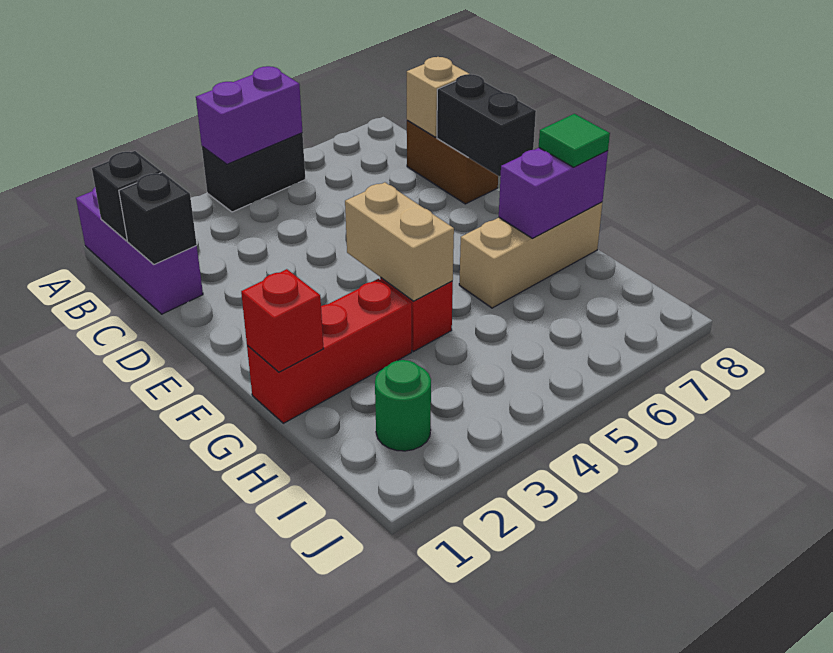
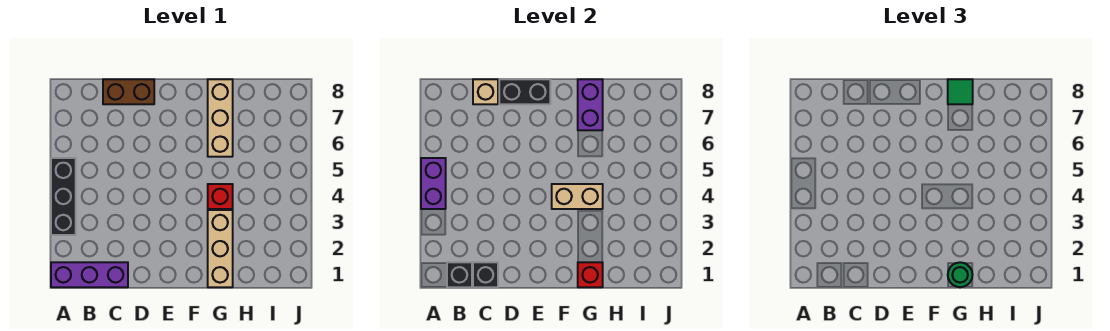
black brick A4:A5 level 1 -> black brick A3:A5 level 1
red brick G1:G3 level 1 -> tan brick G1:G3 level 1
green round brick I2 level 1 -> green round brick G1 level 3

